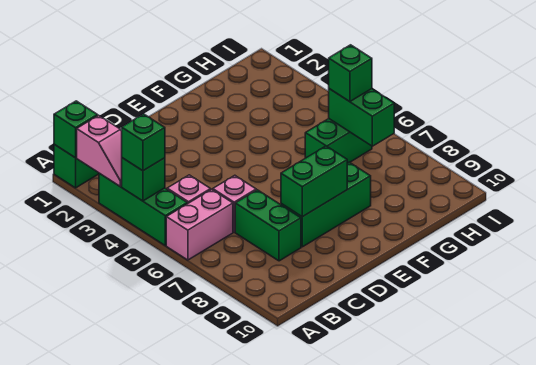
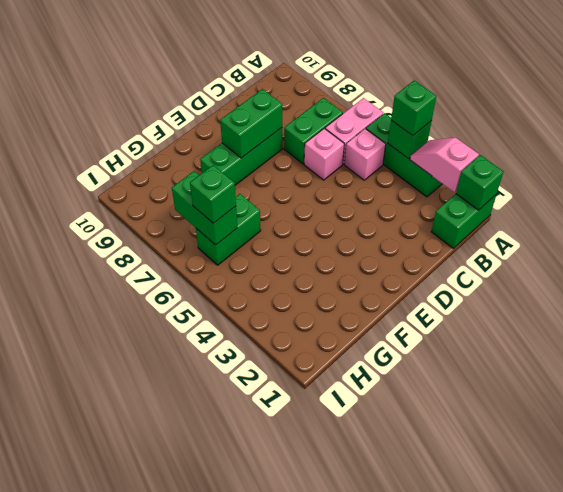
green brick C7:C8 level 1 -> green brick B7:C7 level 1

